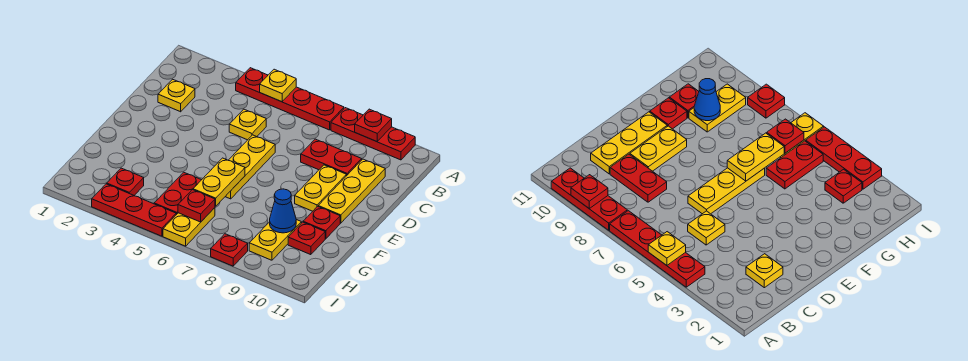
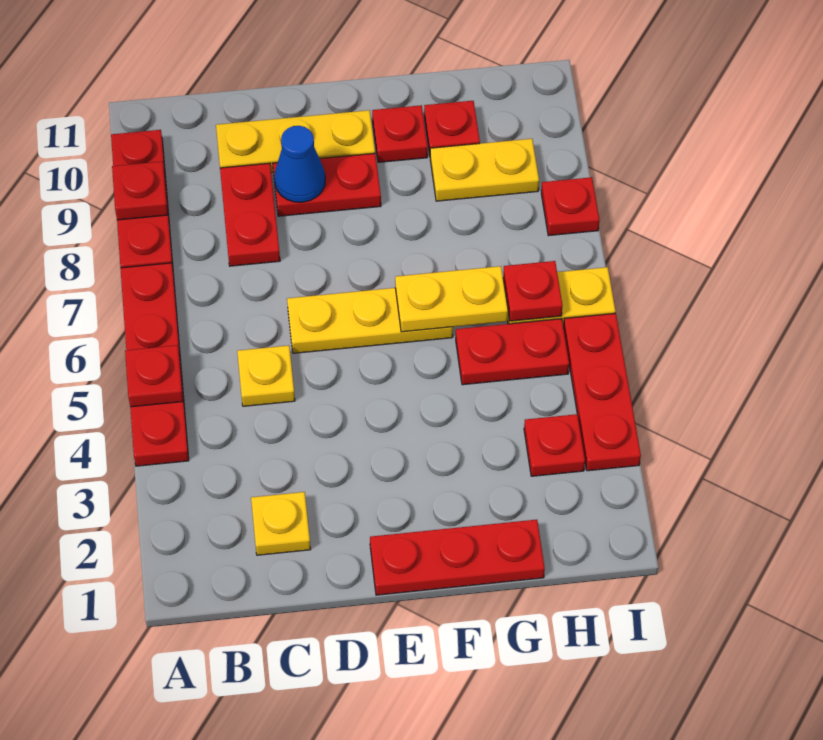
yellow plate A5 level 2 -> red plate A5 level 2
yellow plate D9:E9 level 1 -> red plate D9:E9 level 1
none -> red plate E1:G1 level 1
blue cone G9 level 2 -> blue cone D9 level 2

